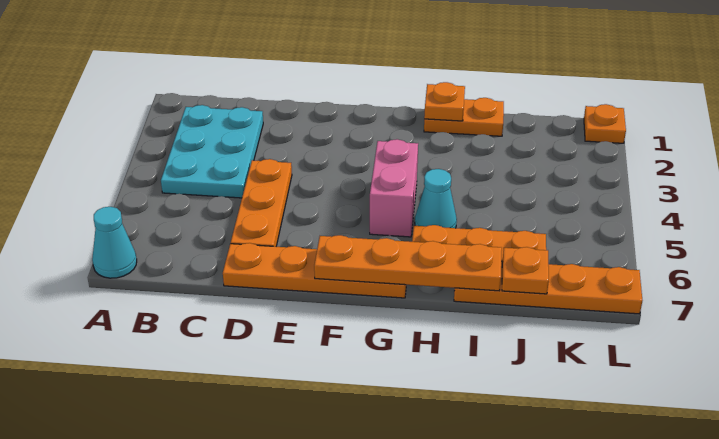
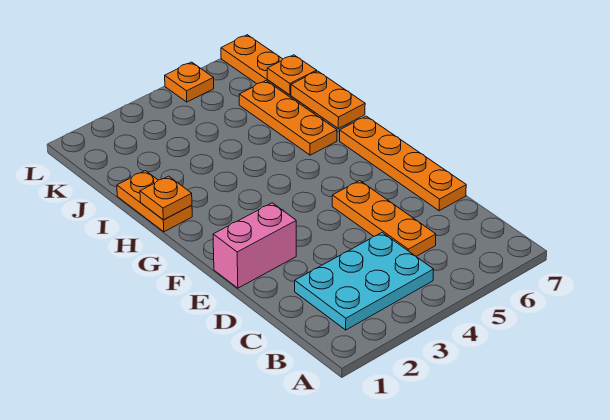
cyan cone A7 level 1 -> none
orange plate D4:D6 level 1 -> orange plate C5:E5 level 1
orange plate F7:I7 level 2 -> orange plate H7:I7 level 2
pink brick G4:G5 level 1 -> pink brick E1:E2 level 1
cyan cone H5 level 1 -> none
orange plate L1 level 1 -> orange plate L5 level 1

